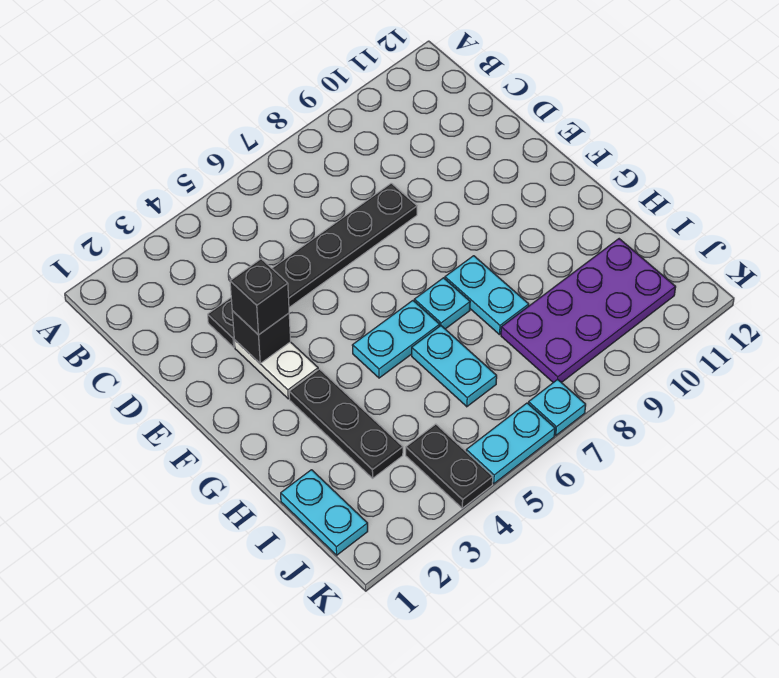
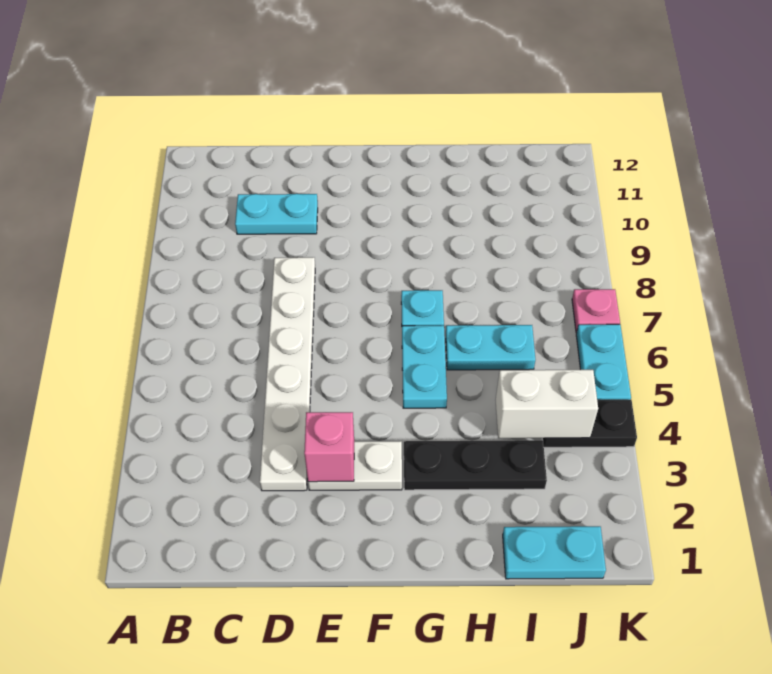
black plate D3:D8 level 1 -> white plate D3:D8 level 1
black brick E3 level 2 -> pink brick E3 level 2
black brick E3 level 3 -> none
cyan plate G8:H8 level 1 -> cyan plate C10:D10 level 1
none -> white brick I4:J4 level 2
purple plate I8:J11 level 1 -> none
cyan plate K7 level 1 -> pink plate K7 level 1

